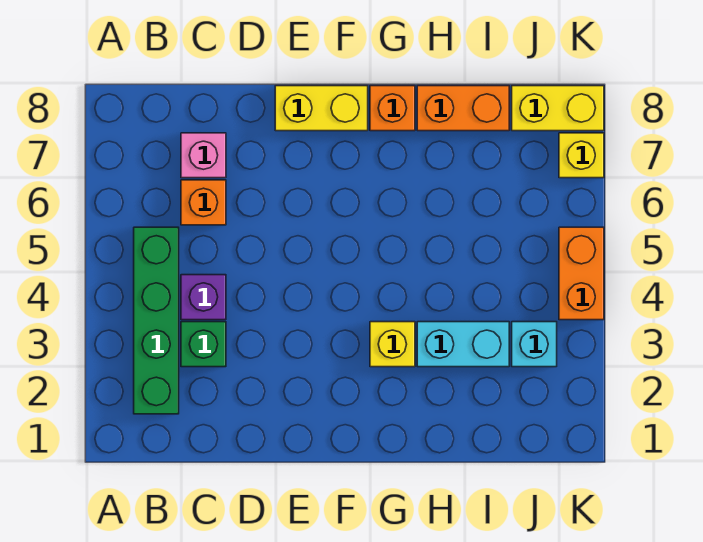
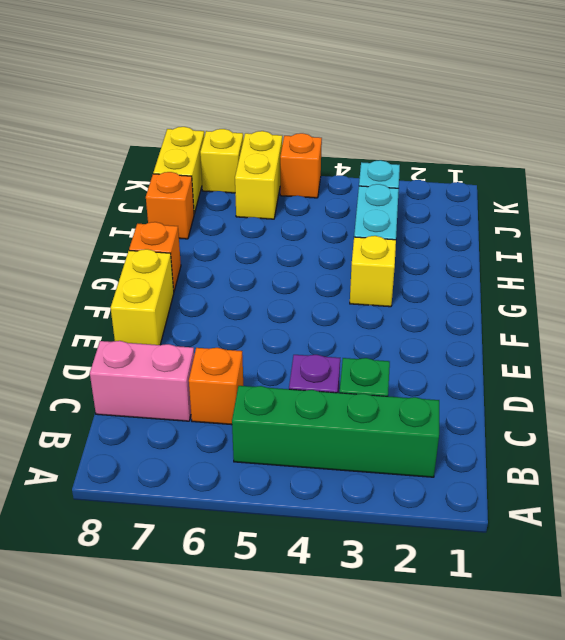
pink brick C7 level 1 -> pink brick C7:C8 level 1
orange brick H8:I8 level 1 -> orange brick I8 level 1
none -> yellow brick J6:K6 level 1
orange brick K4:K5 level 1 -> orange brick K5 level 1

